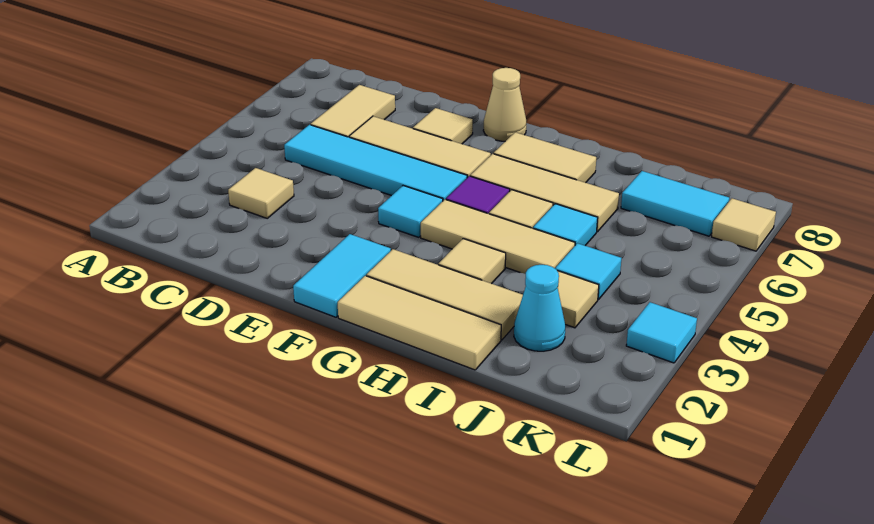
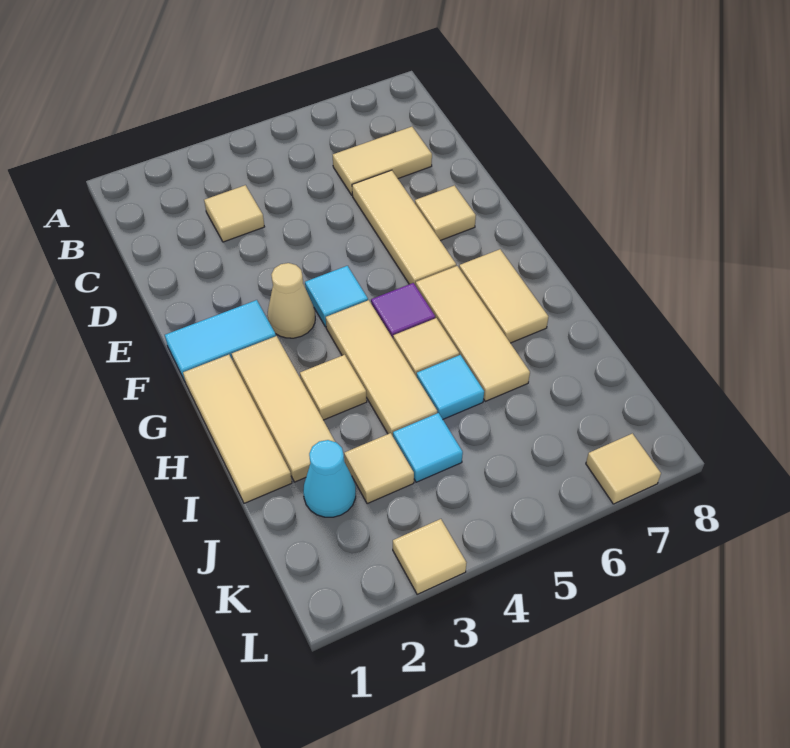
cyan tile C5:F5 level 1 -> none
tan cone F8 level 1 -> tan cone F3 level 1
cyan tile J7:K7 level 1 -> none
cyan tile L3 level 1 -> tan tile L3 level 1

